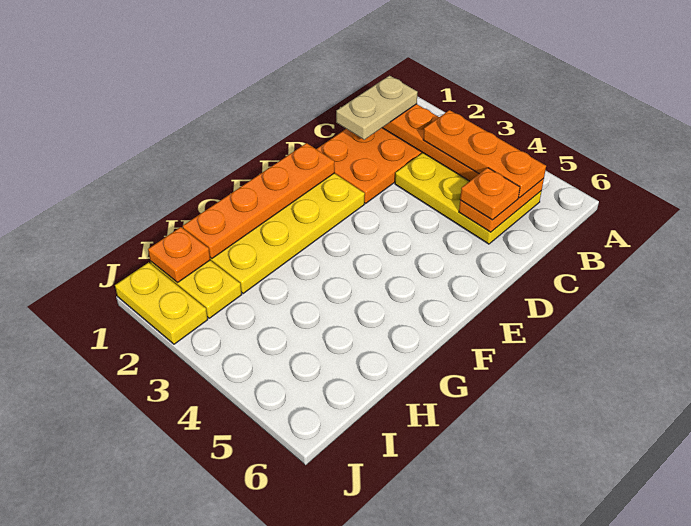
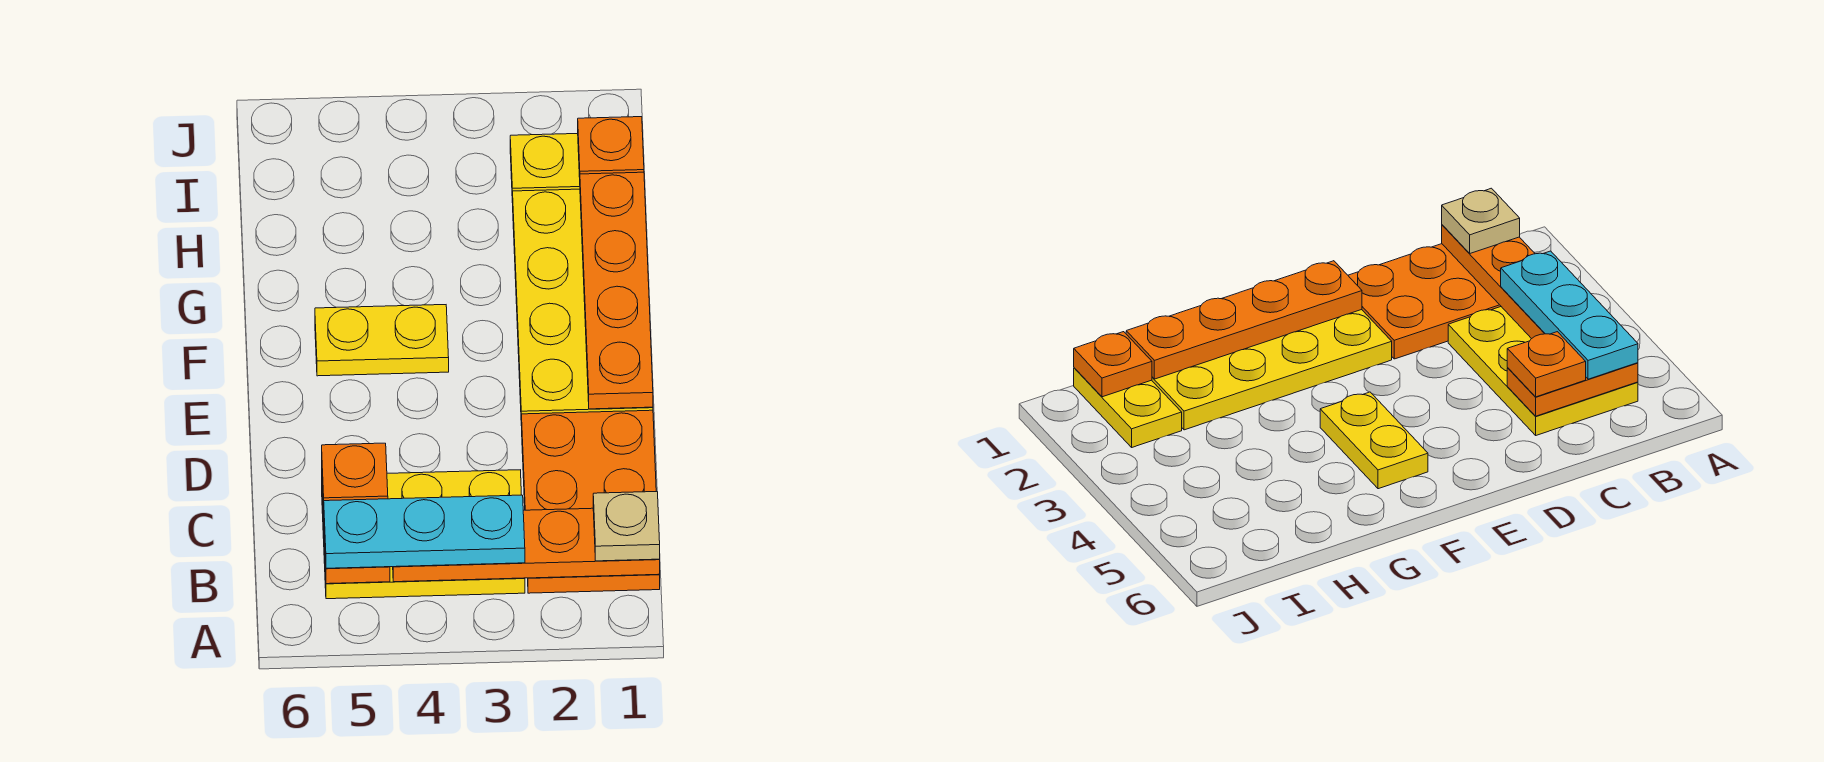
tan plate B1:C1 level 3 -> tan plate B1 level 3
orange plate B3:B5 level 3 -> cyan plate B3:B5 level 3
yellow plate J1:J2 level 1 -> yellow plate F4:F5 level 1

